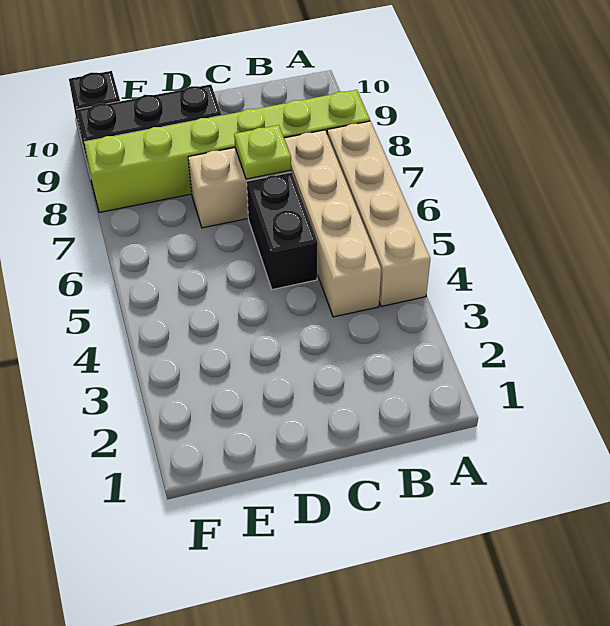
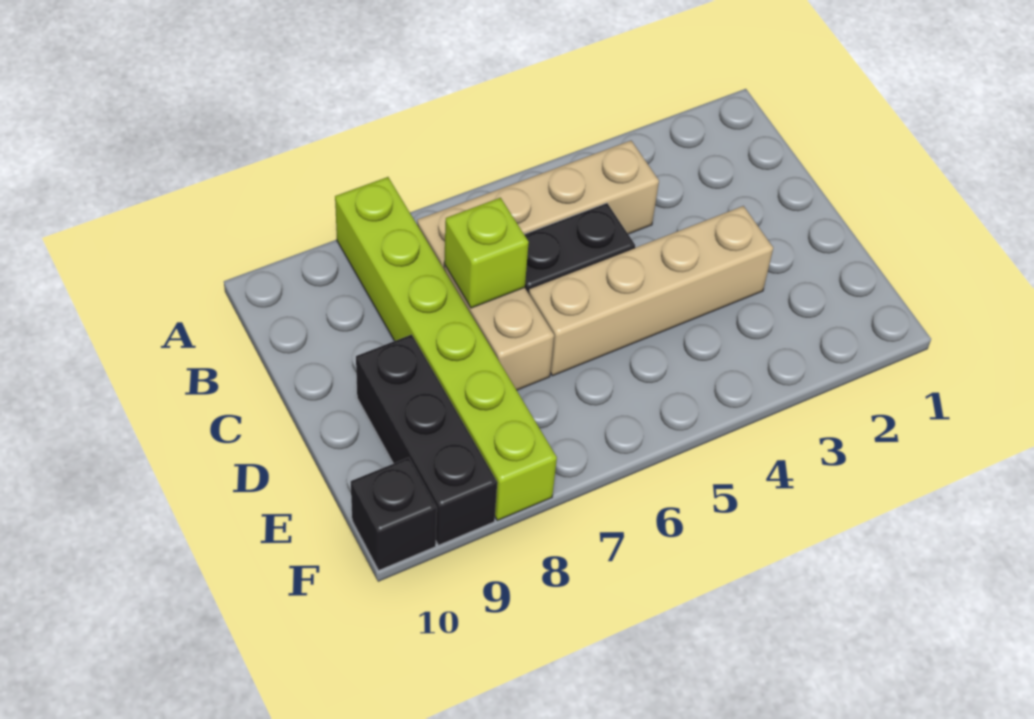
tan brick A4:A7 level 1 -> tan brick D3:D6 level 1
lime plate C7 level 2 -> lime brick C7 level 2

